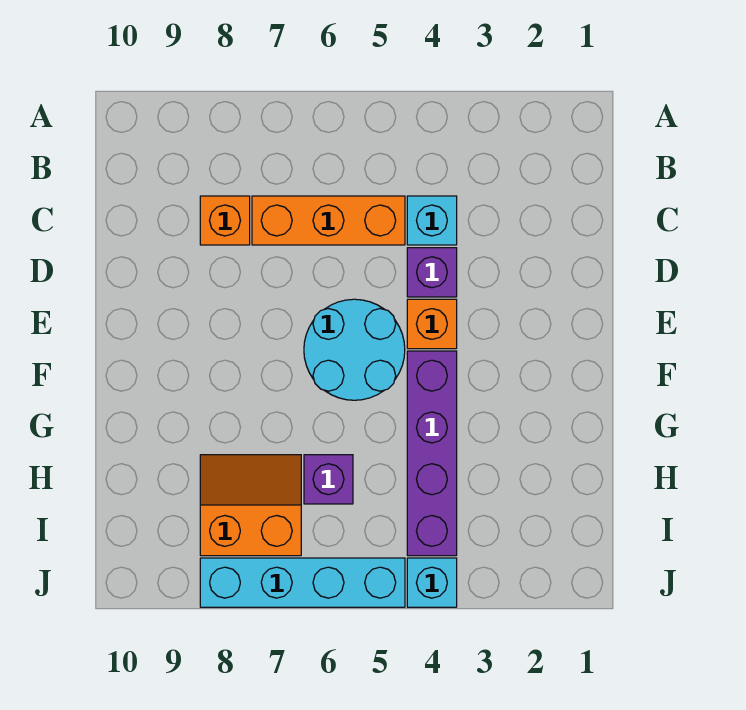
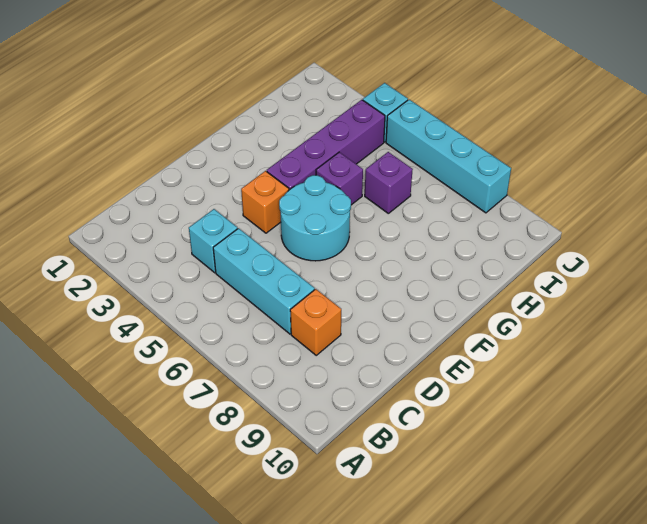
orange brick C5:C7 level 1 -> cyan brick C5:C7 level 1
purple brick D4 level 1 -> purple brick G5 level 1
orange slope H7:I8 level 1 top I -> none

